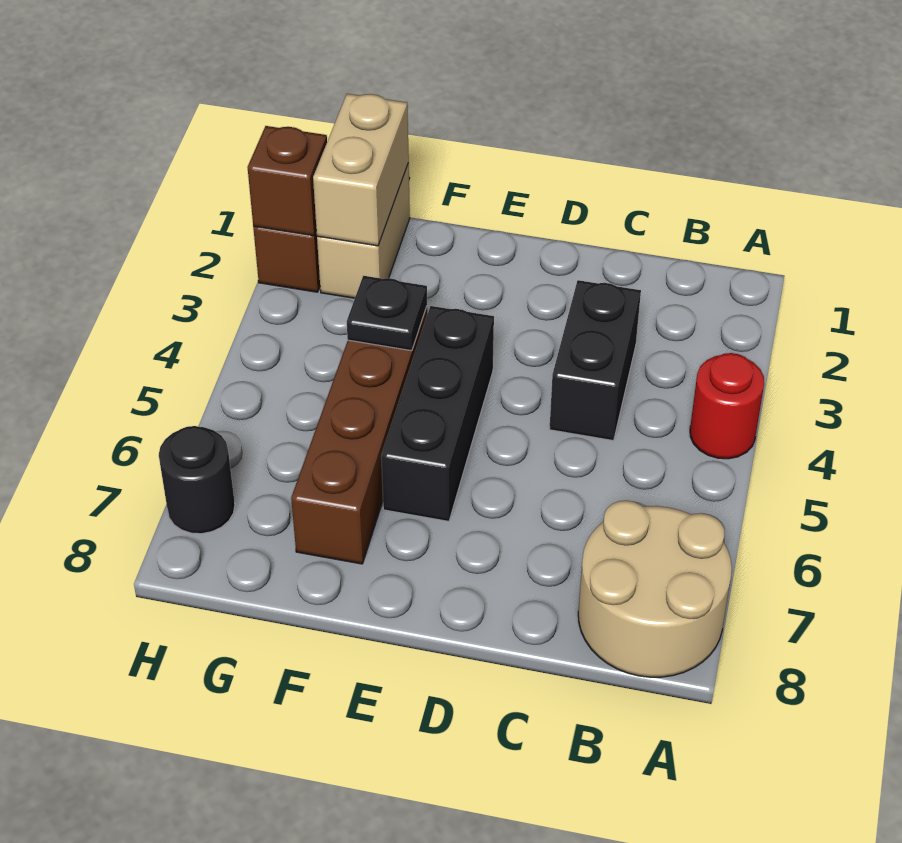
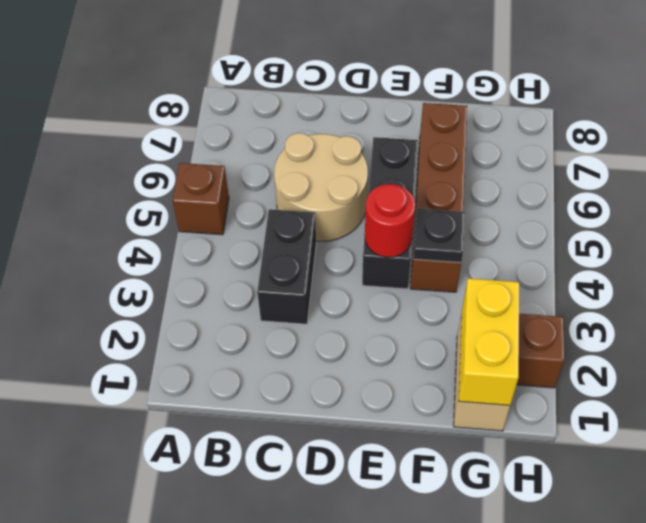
red round brick A4 level 1 -> red round brick E4 level 2
tan round brick A7:B8 level 1 -> tan round brick C5:D6 level 1
tan brick G1:G2 level 2 -> yellow brick G1:G2 level 2
brown brick H2 level 2 -> brown brick A5 level 1
black round brick H7 level 1 -> none

